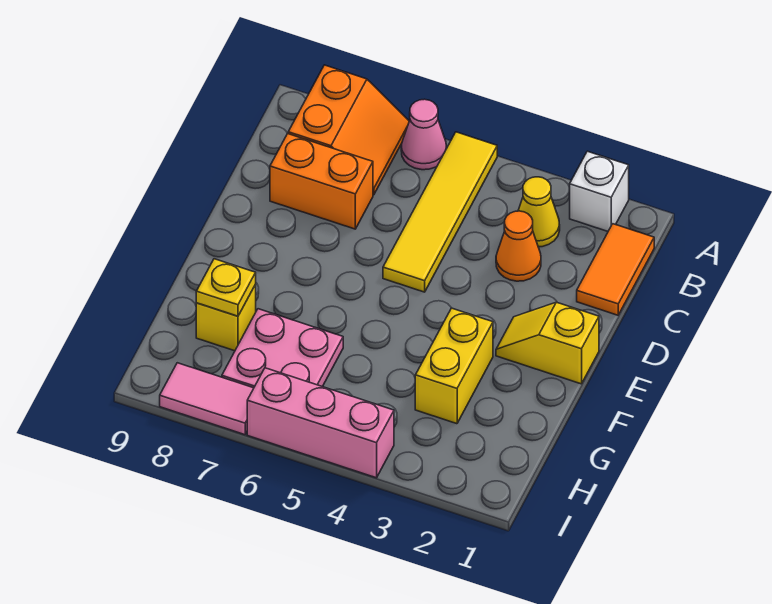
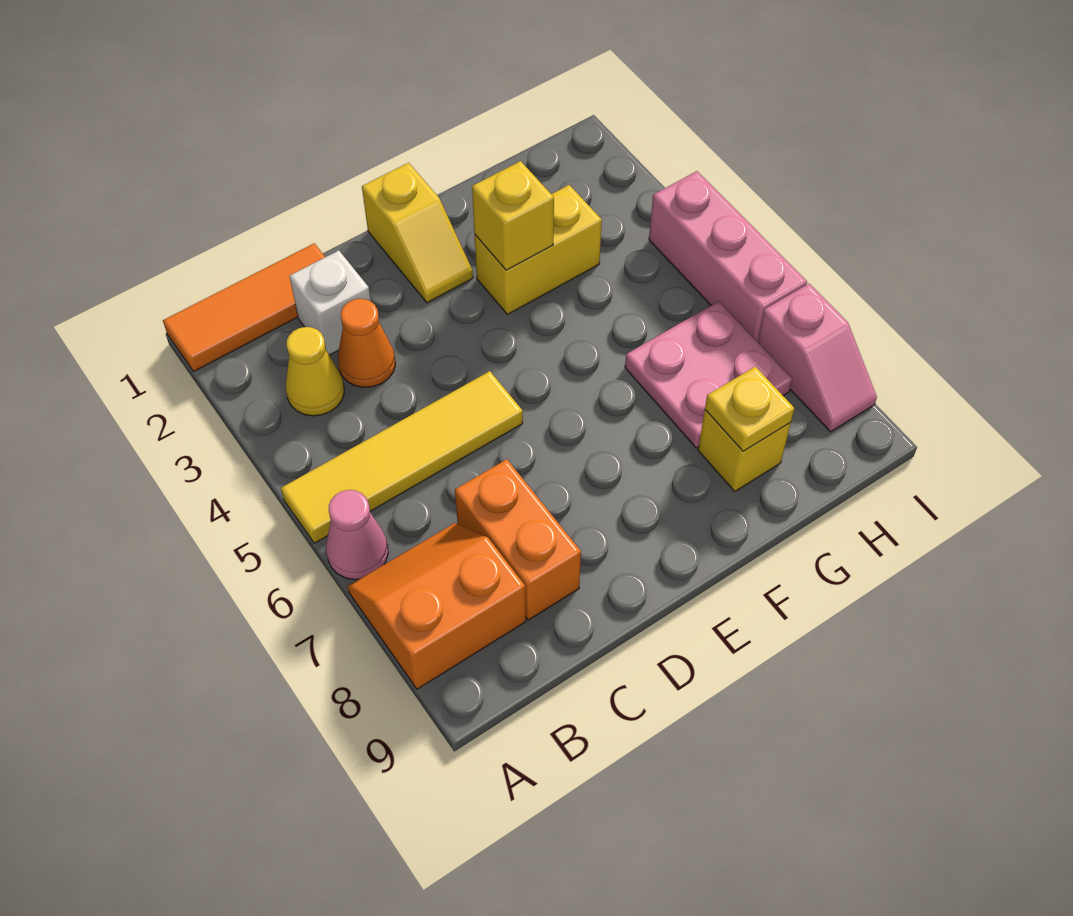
white brick A2 level 1 -> white brick C2 level 1
orange tile B1:C1 level 1 -> orange tile A1:C1 level 1
none -> yellow brick F3 level 2
pink tile I7:I8 level 1 -> pink slope I7:I8 level 1 top 7

